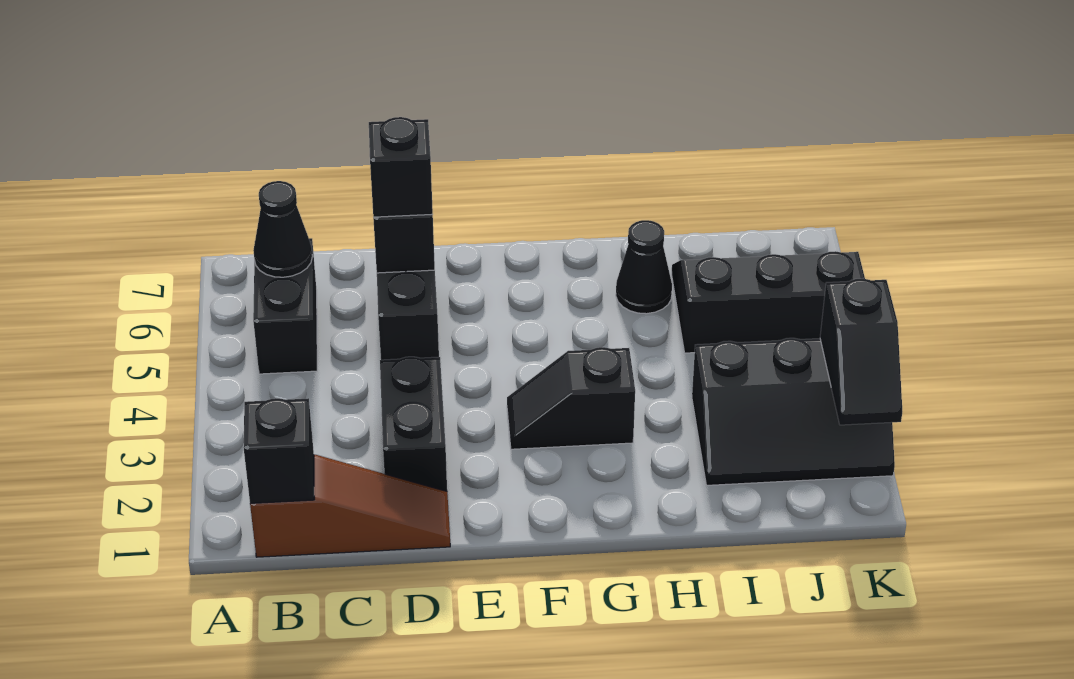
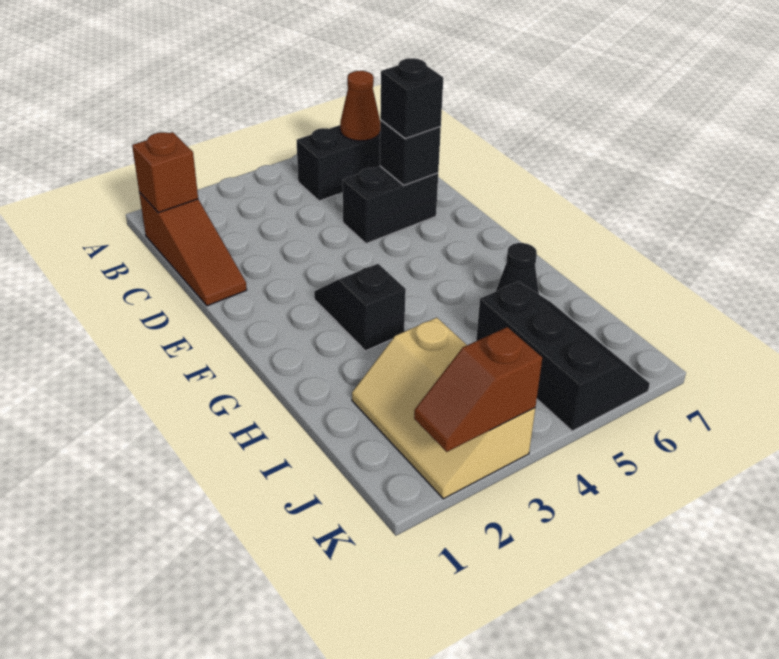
black brick B1 level 2 -> brown brick B1 level 2
black cone B6 level 2 -> brown cone B6 level 2
black brick D2:D3 level 1 -> none
black slope I2:K3 level 1 top 3 -> tan slope I2:K3 level 1 top 3
black slope K2:K3 level 2 top 3 -> brown slope K2:K3 level 2 top 3

